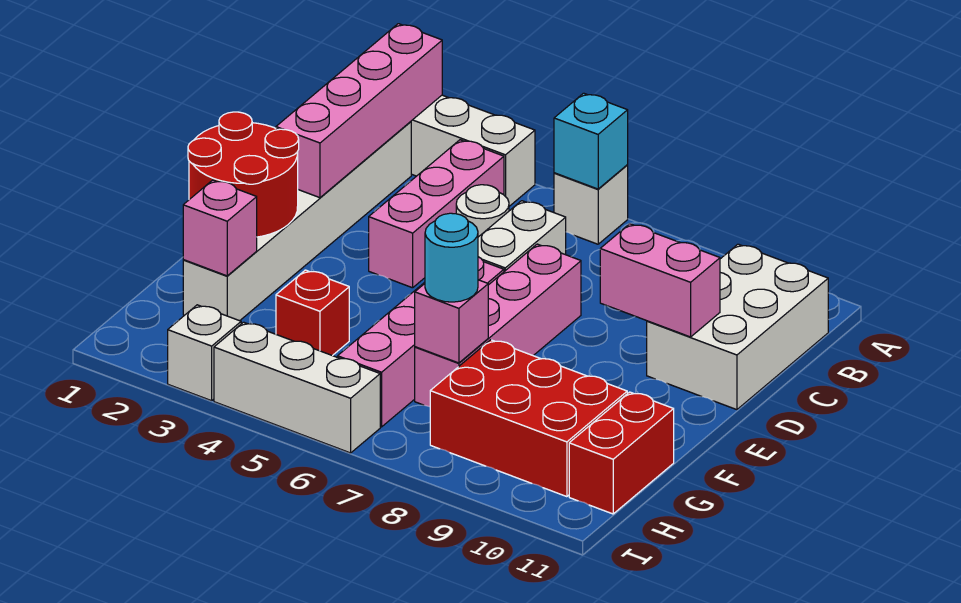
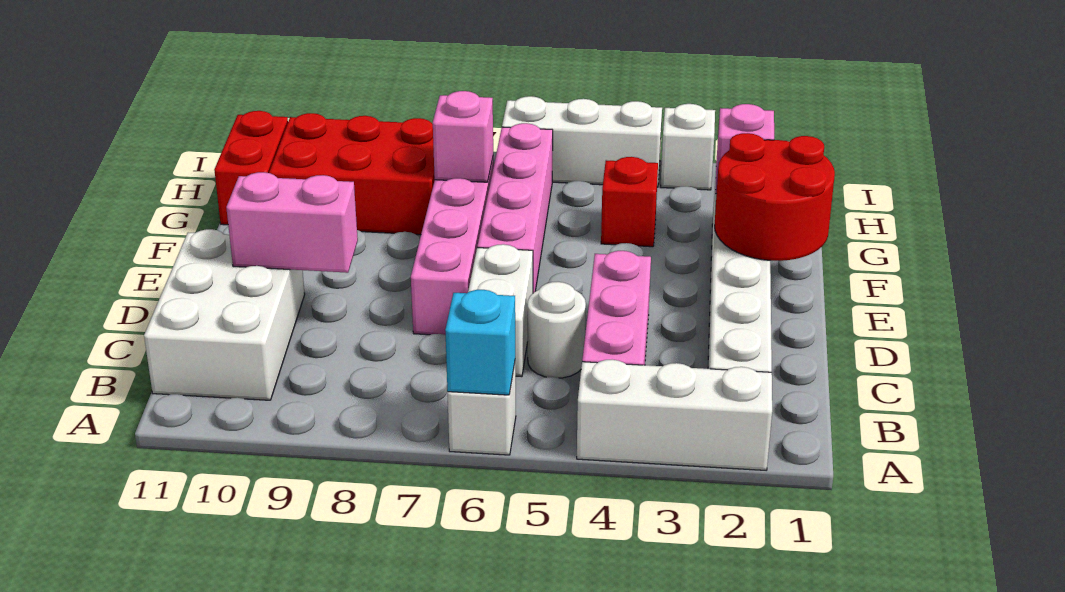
pink brick A2:D2 level 2 -> none
cyan round brick G7 level 3 -> none

